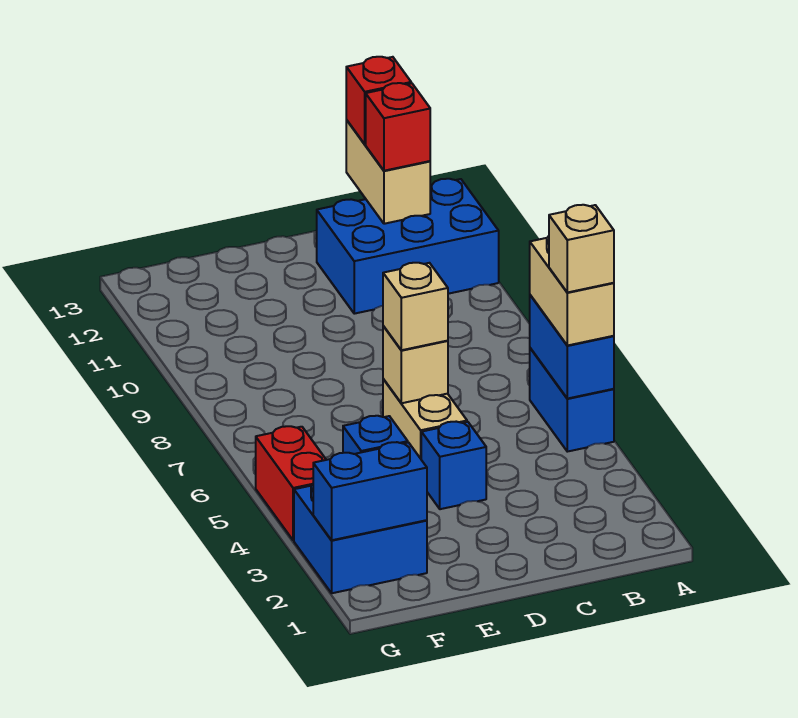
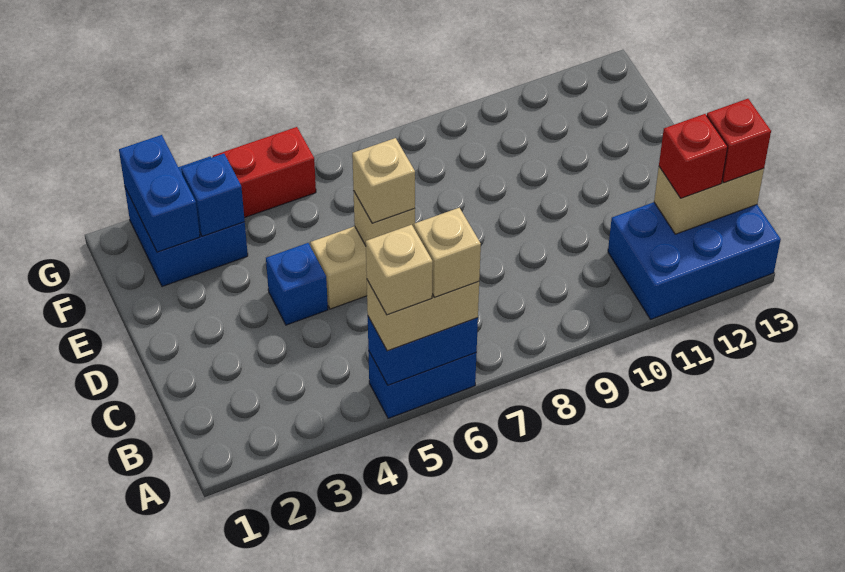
none -> tan brick A6 level 4
blue brick A11:C12 level 1 -> blue brick A11:B13 level 1

